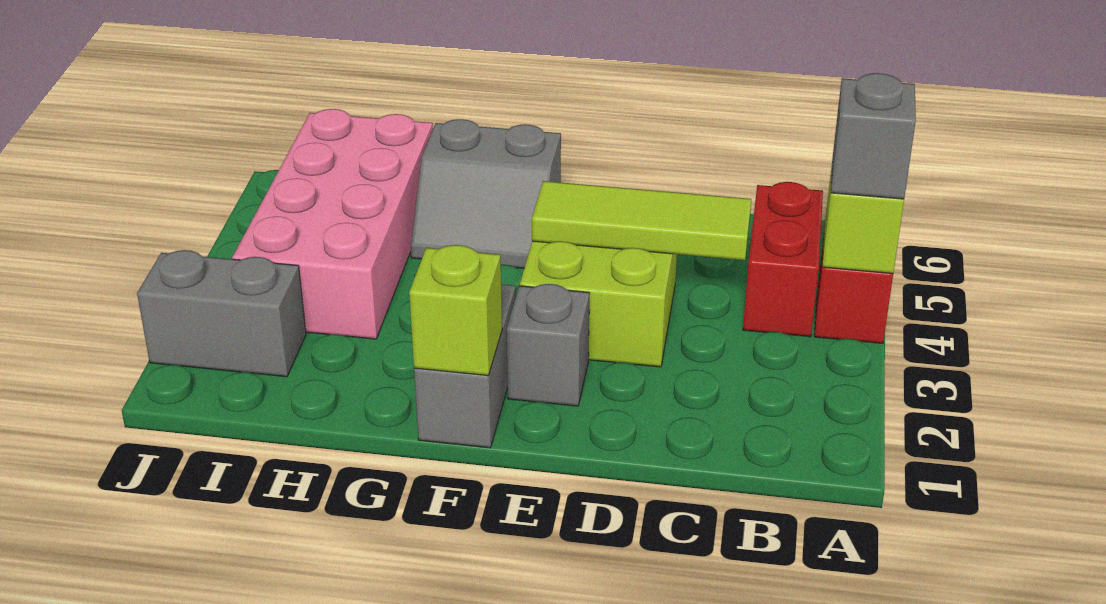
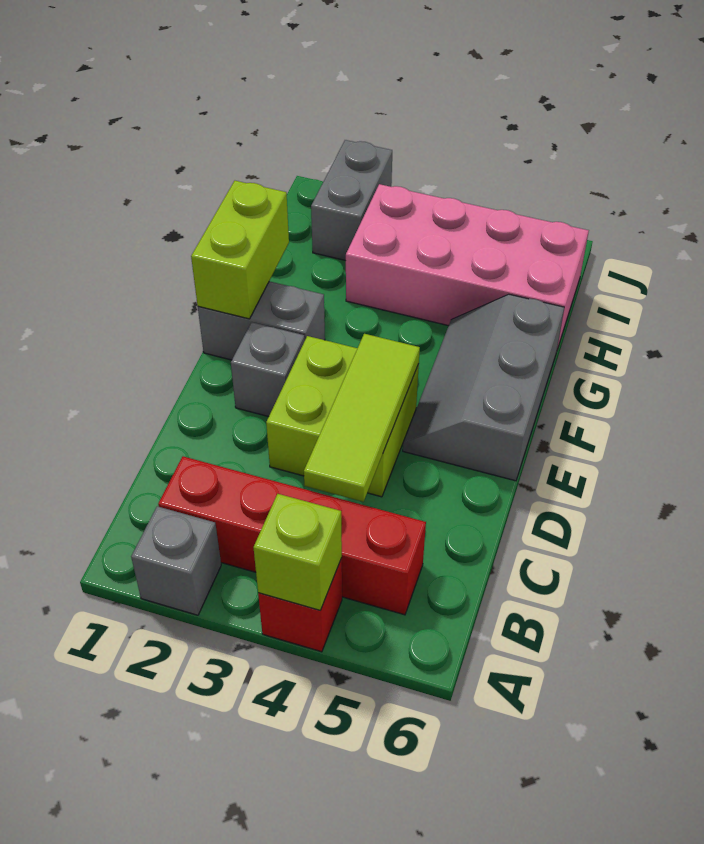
grey brick A4 level 3 -> grey brick A2 level 1
red brick B4:B5 level 1 -> red brick B2:B5 level 1
lime brick F1 level 2 -> lime brick F1:G1 level 2
grey slope F5:G6 level 1 top 6 -> grey slope E5:G6 level 1 top 6

